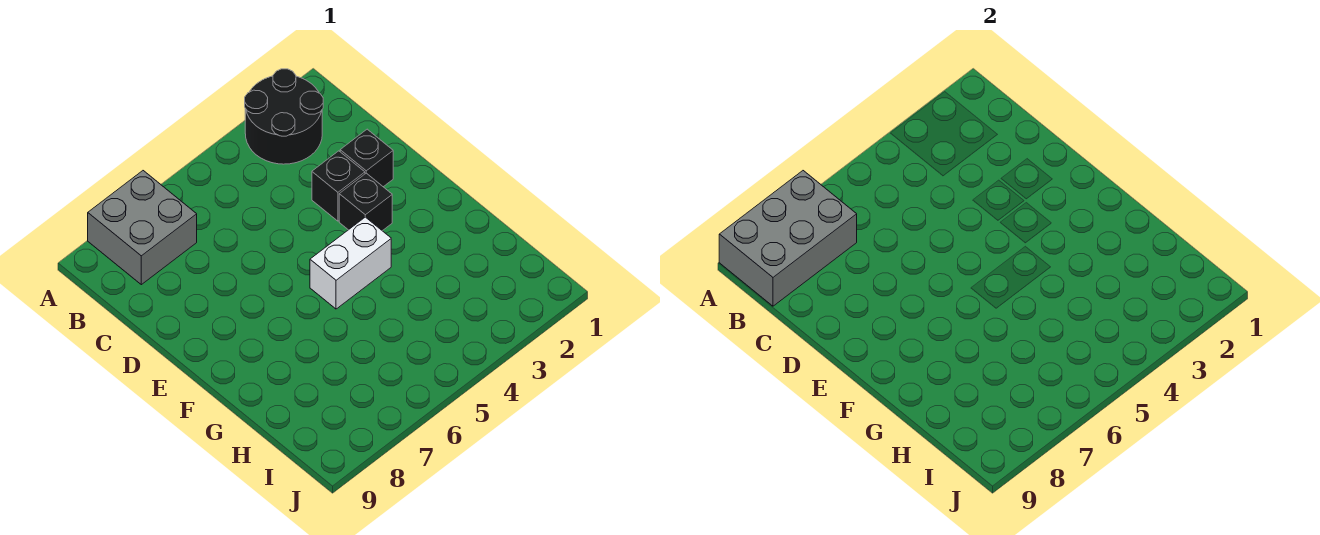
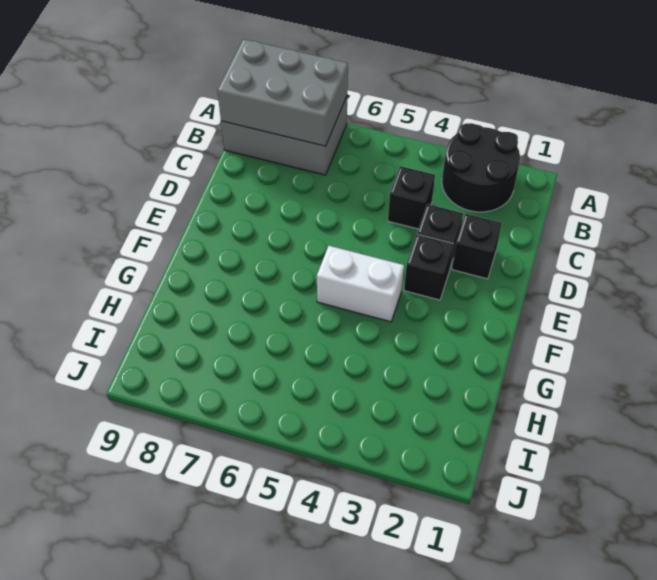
grey brick A7:B8 level 1 -> grey brick A7:B9 level 1
none -> black brick C4 level 1

